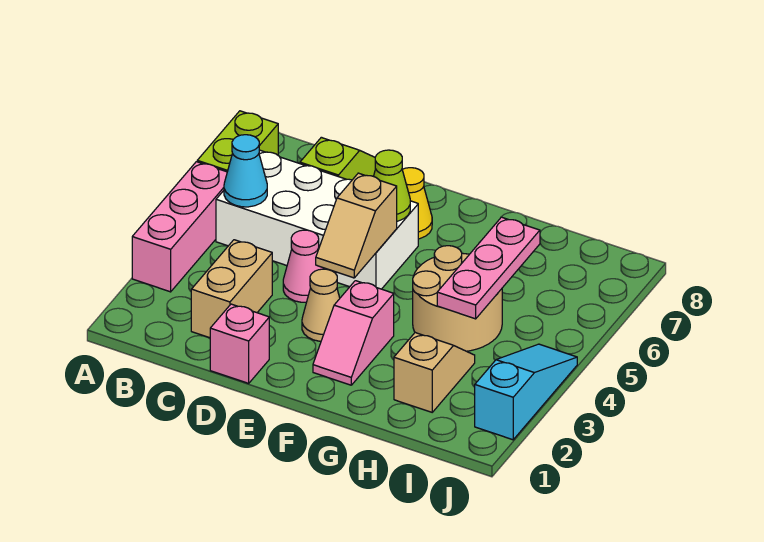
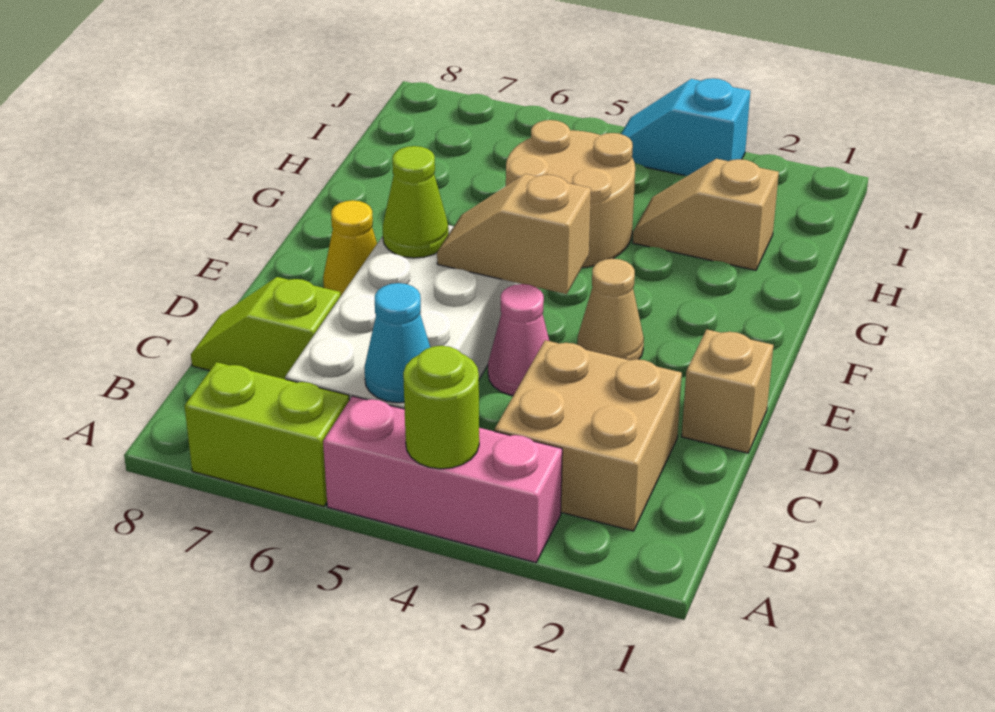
none -> lime round brick A4 level 2
tan brick C2:C3 level 1 -> tan brick B2:C3 level 1
pink brick D1 level 1 -> tan brick D1 level 1
tan slope E4:E5 level 2 top 5 -> tan slope E4:E5 level 2 top 4
pink slope F2:F3 level 1 top 3 -> none
pink plate H4:H6 level 2 -> none
cyan slope J2:J4 level 1 top 2 -> cyan slope J3:J4 level 1 top 3

